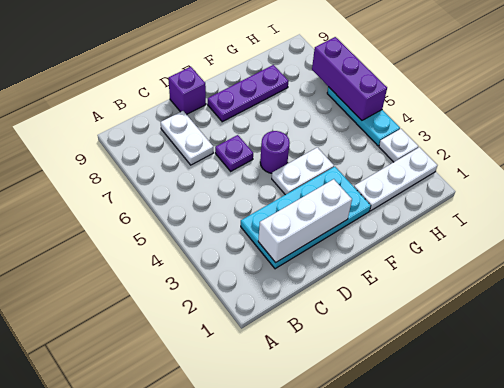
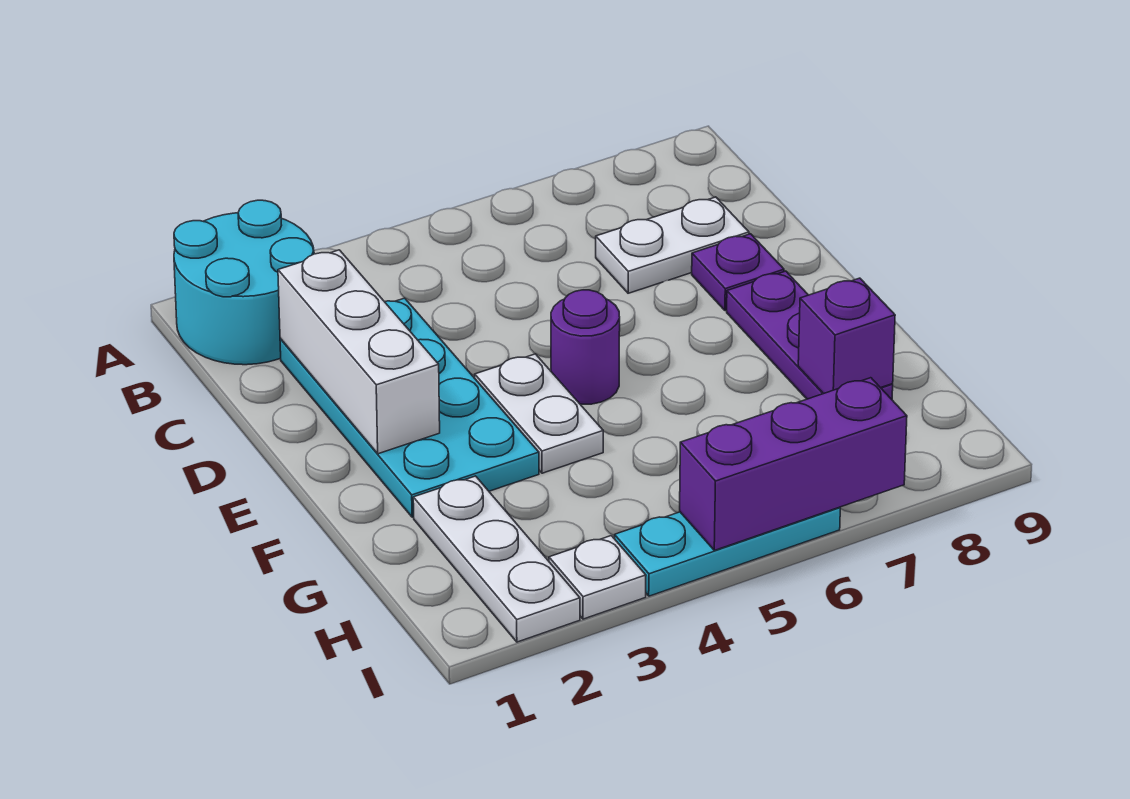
none -> cyan round brick A1:B2 level 1
purple plate D6 level 1 -> purple plate D8 level 1
purple brick D9 level 1 -> purple brick G8 level 2

